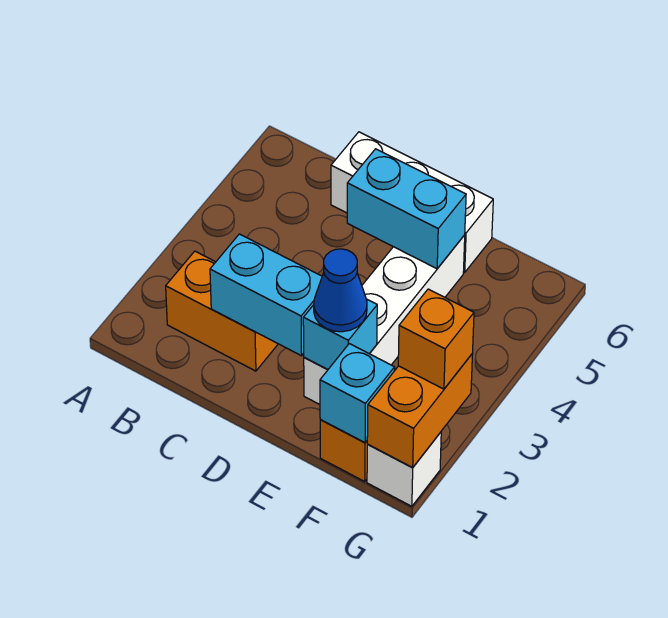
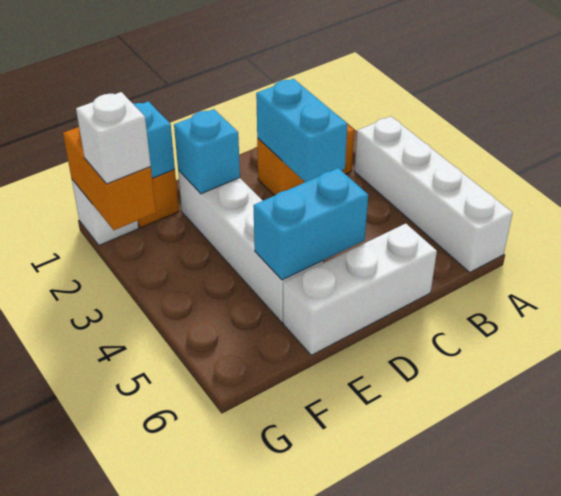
none -> white brick A3:A6 level 1
cyan brick C2:D2 level 2 -> cyan brick C2:C3 level 2
blue cone E2 level 3 -> none
orange brick G2 level 3 -> white brick G2 level 3

